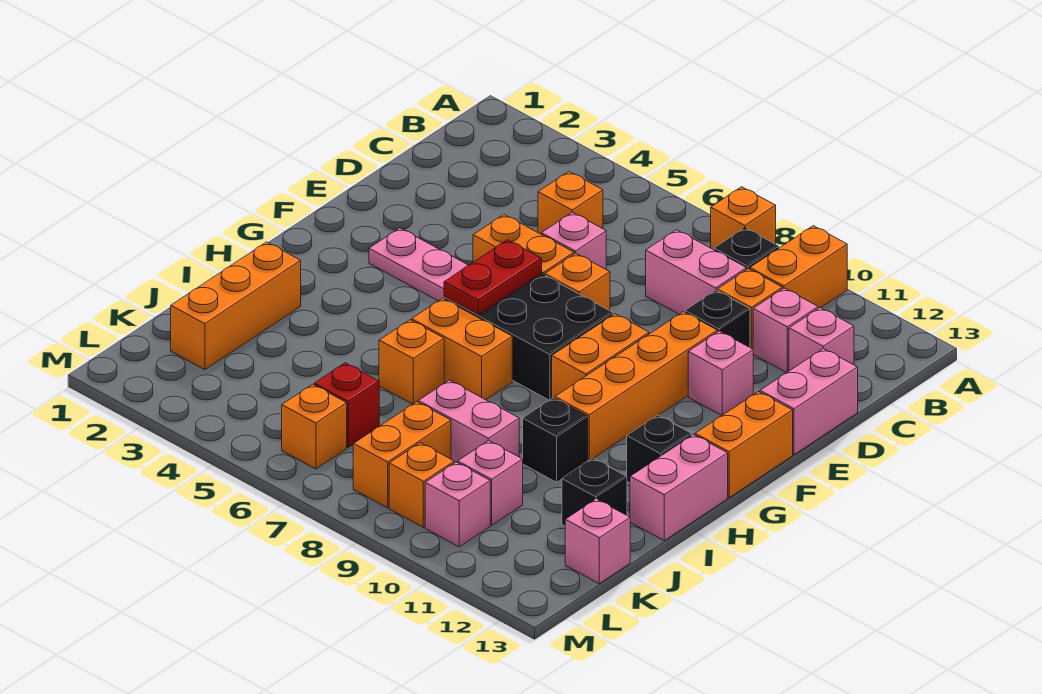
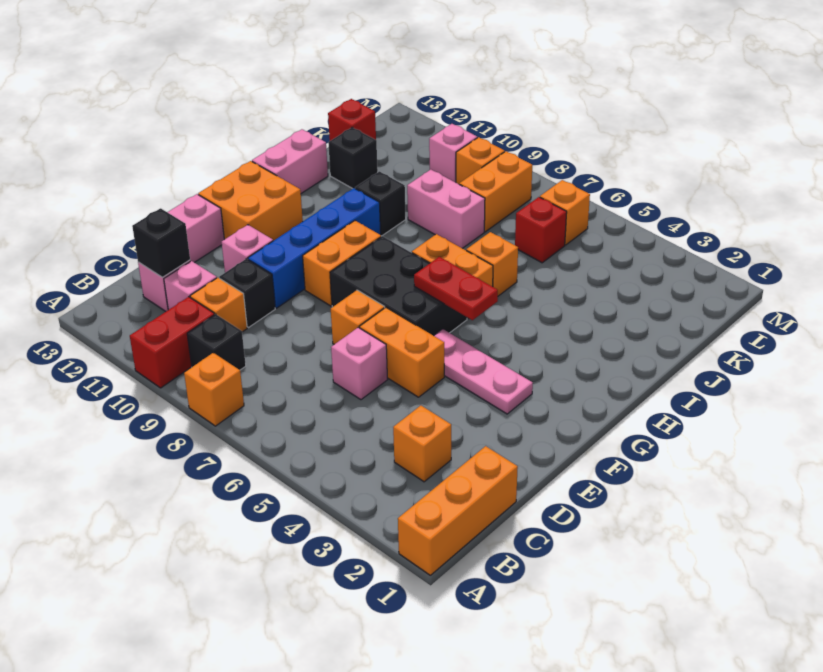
orange brick A10:B10 level 1 -> red brick A10:B10 level 1
orange brick C5 level 1 -> orange brick C3 level 1
pink brick C8:C9 level 1 -> none
orange brick E10:H10 level 1 -> blue brick E10:H10 level 1
red plate F6:G6 level 2 -> red plate G5:G6 level 2
orange brick F13:G13 level 1 -> orange brick F12:G13 level 1
black brick H12 level 1 -> black brick C12 level 2
orange brick I2:K2 level 1 -> orange brick A1:C1 level 1
pink brick K10 level 1 -> none
pink brick K13 level 1 -> red brick K13 level 1

